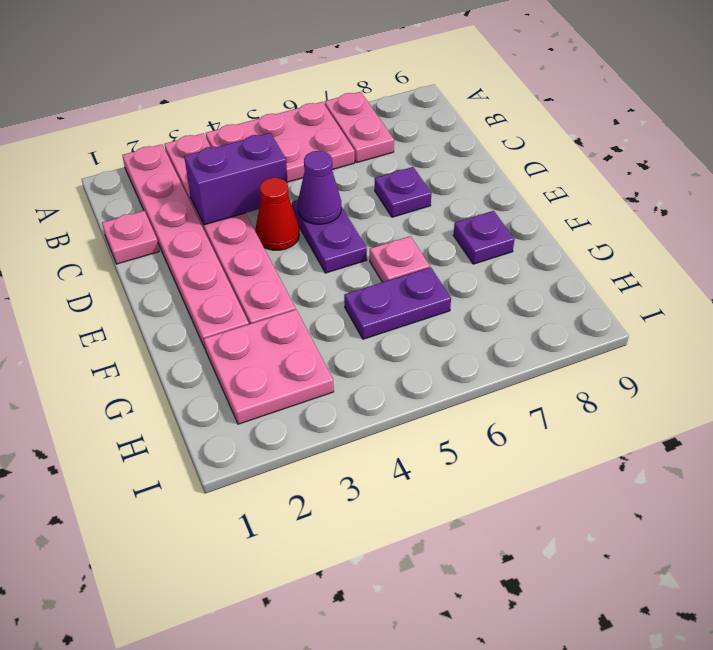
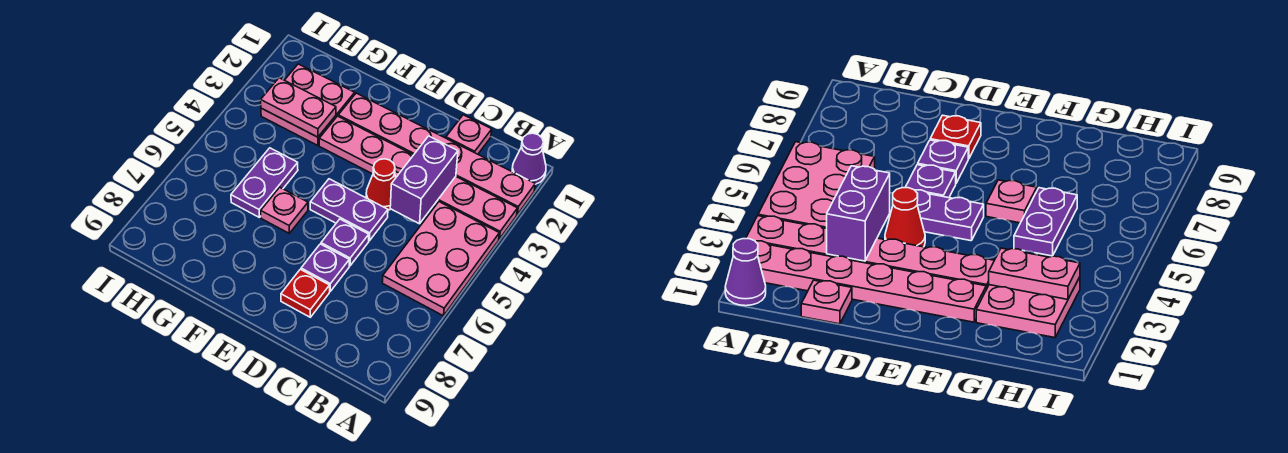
pink plate A7:B7 level 1 -> pink plate G3:H3 level 2
purple cone D5 level 2 -> purple cone A1 level 1
none -> red plate D8 level 1
purple plate F8 level 1 -> purple plate D6 level 1

